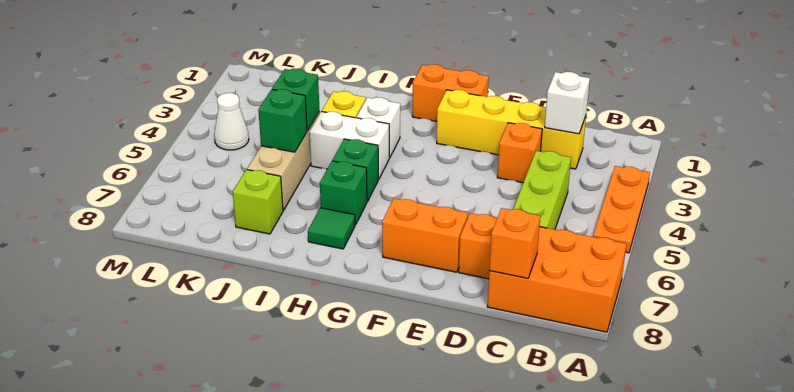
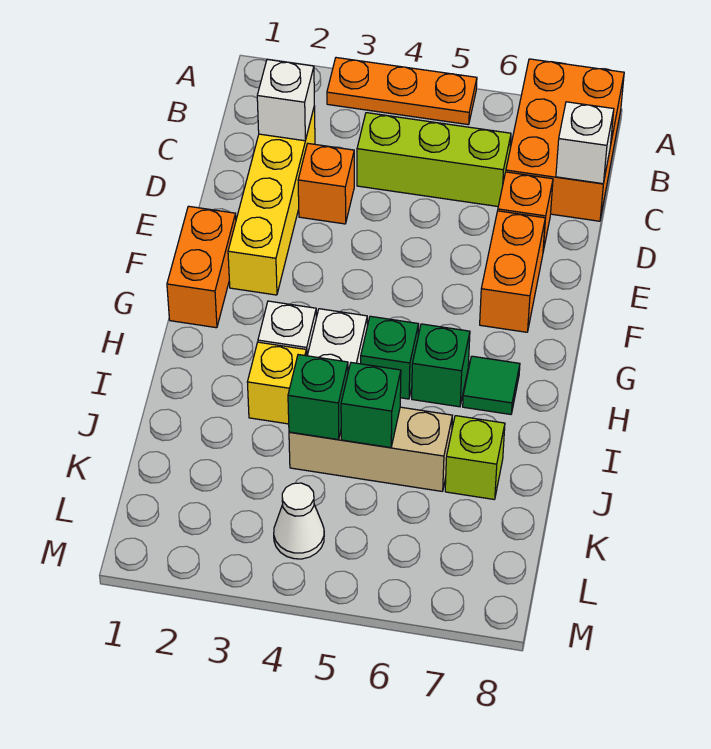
orange brick C8 level 2 -> white brick C8 level 2

